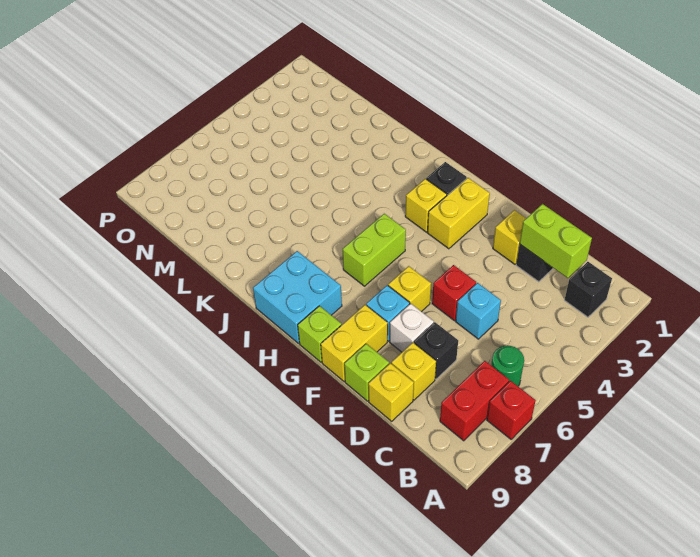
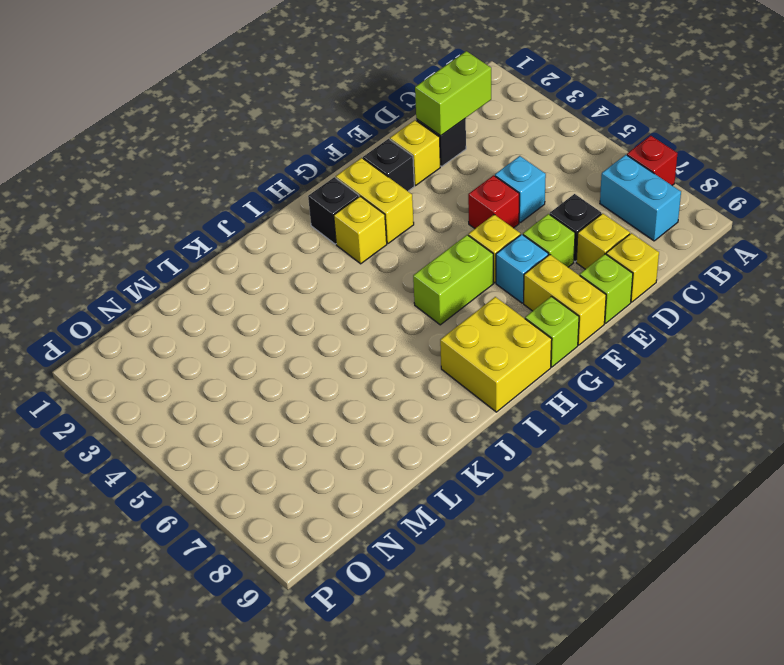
black brick B2 level 1 -> black brick F2 level 1
green round brick B6 level 1 -> none
red brick B7:B8 level 1 -> cyan brick B7:B8 level 1
white brick E7 level 1 -> lime brick E7 level 1
lime brick H5:H6 level 1 -> lime brick G6:H6 level 1
cyan brick H8:I9 level 1 -> yellow brick H8:I9 level 1

